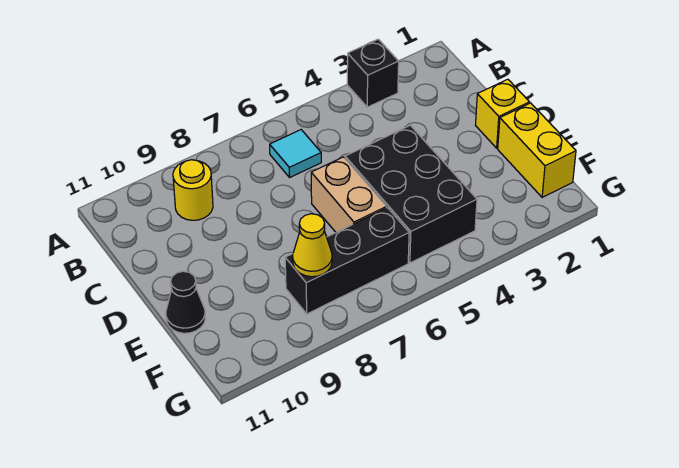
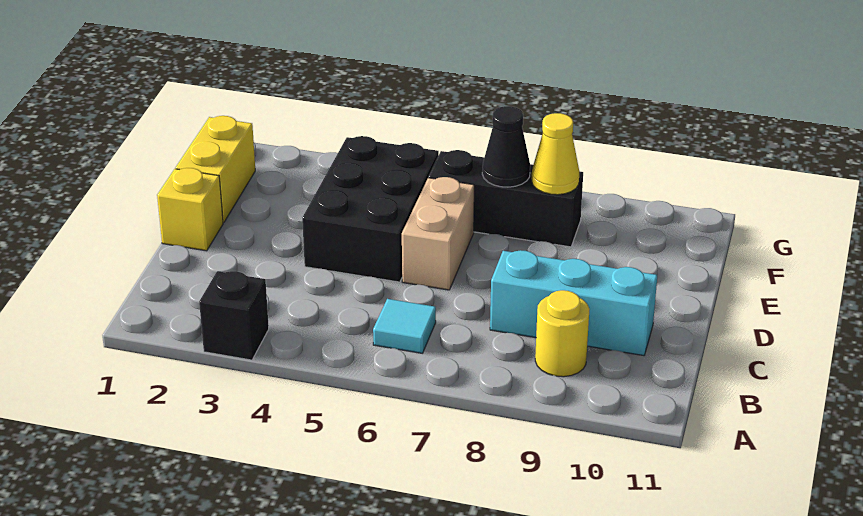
none -> cyan brick C8:C10 level 1
black cone E11 level 1 -> black cone F7 level 2

